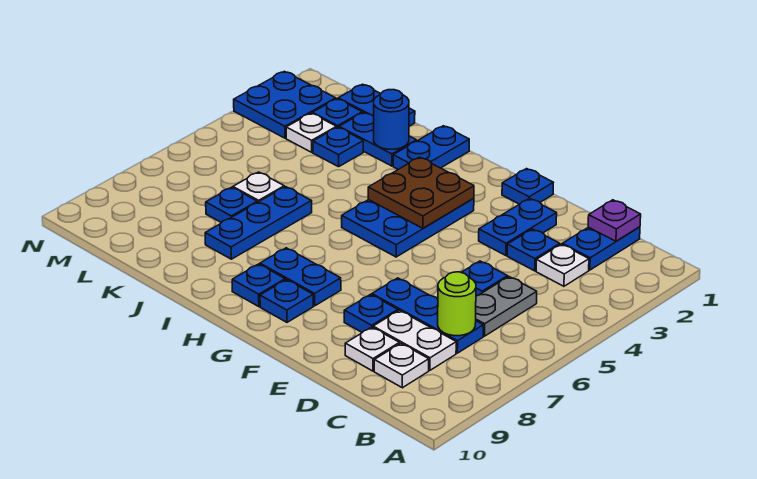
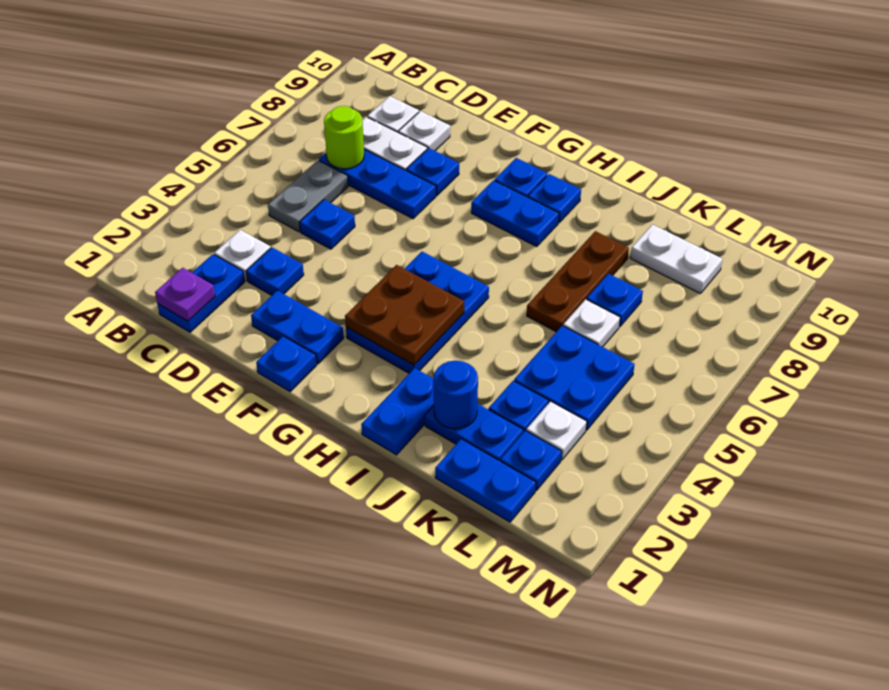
blue plate E2:E3 level 1 -> blue plate E2:F2 level 1
blue plate J6:J8 level 1 -> brown plate J6:J8 level 1
none -> white plate K9:L9 level 1
blue plate M2:N3 level 1 -> blue plate K4:L5 level 1

